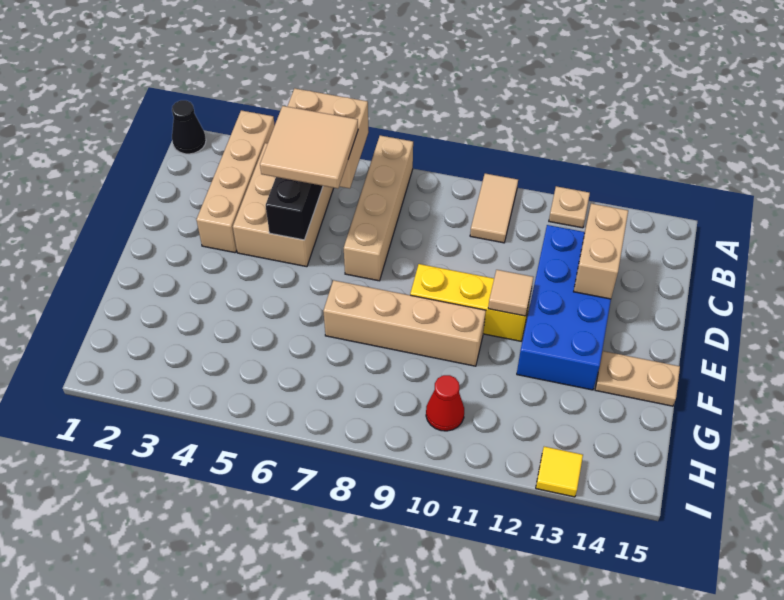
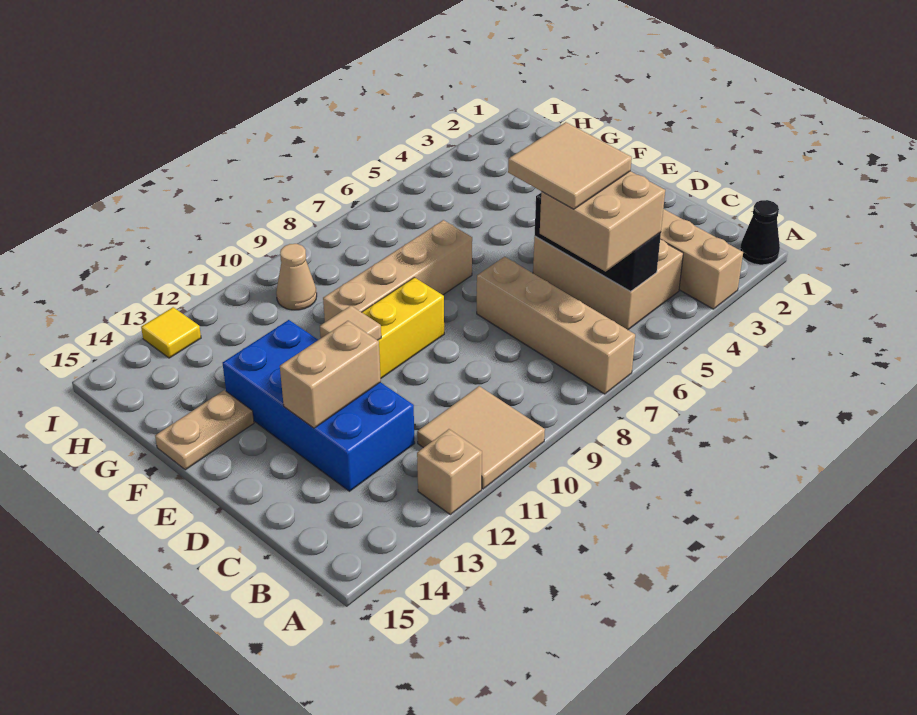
tan tile A10:B10 level 1 -> tan tile A10:B11 level 1
tan plate A12 level 1 -> tan brick A12 level 1
tan brick C13:D13 level 2 -> tan brick D12:D13 level 2
red cone H10 level 1 -> tan cone H10 level 1

